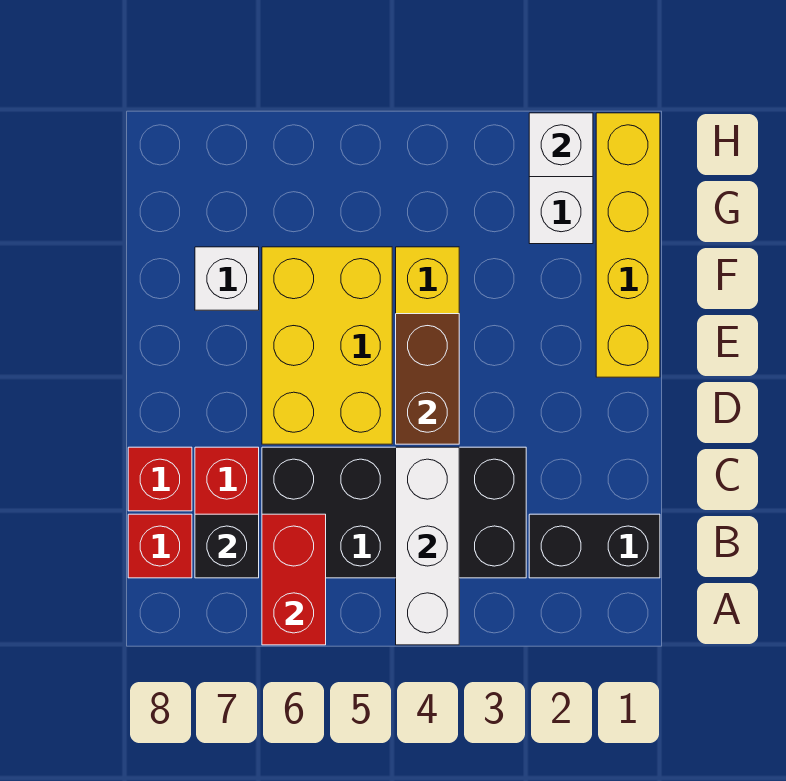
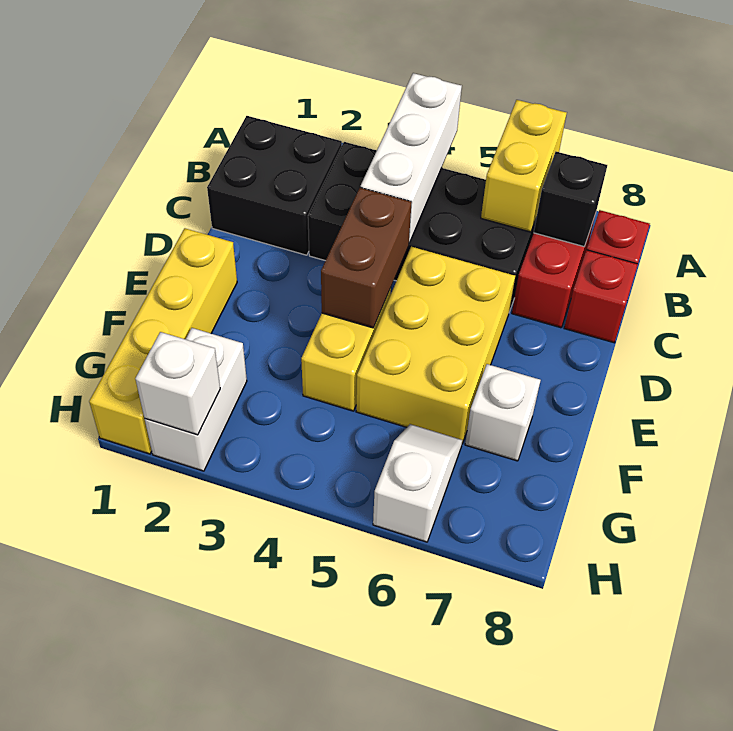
red brick A6:B6 level 2 -> yellow brick A6:B6 level 2
black brick B1:B2 level 1 -> black brick B1:C2 level 1
none -> white slope G6:H6 level 1 top H

